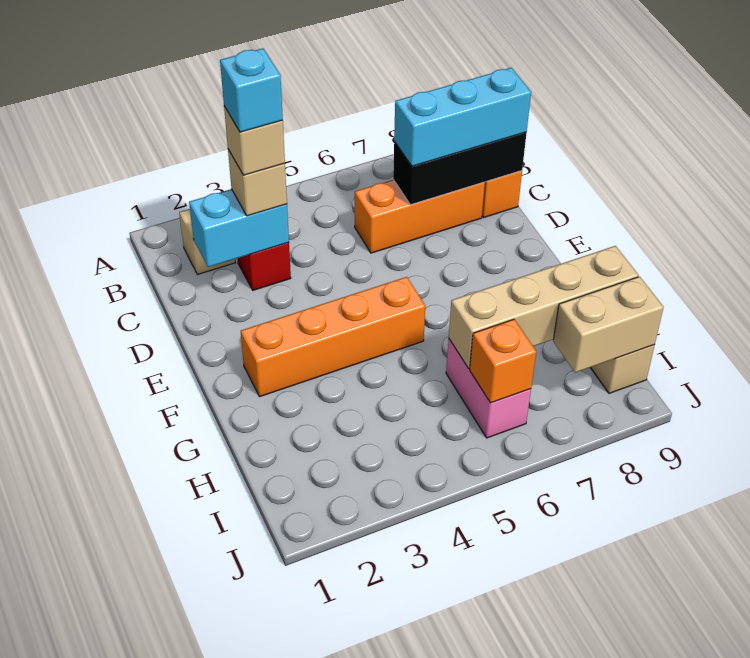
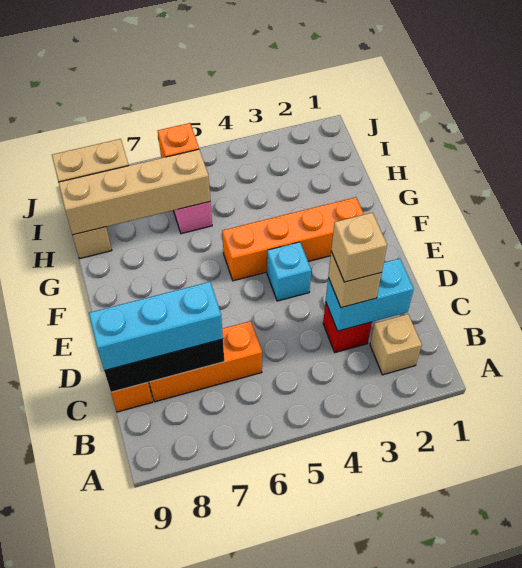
cyan brick C3 level 5 -> cyan brick E4 level 1

